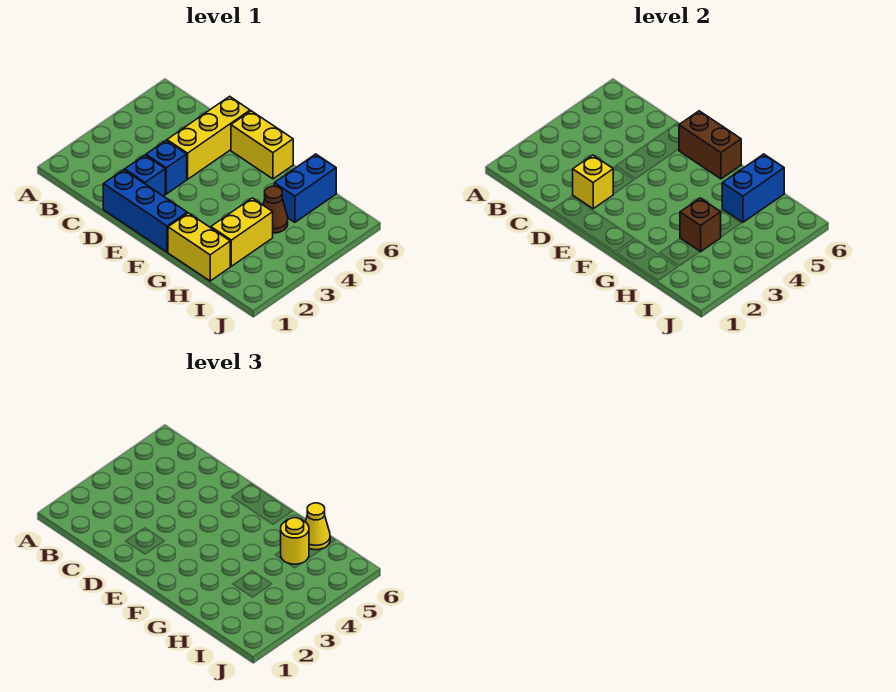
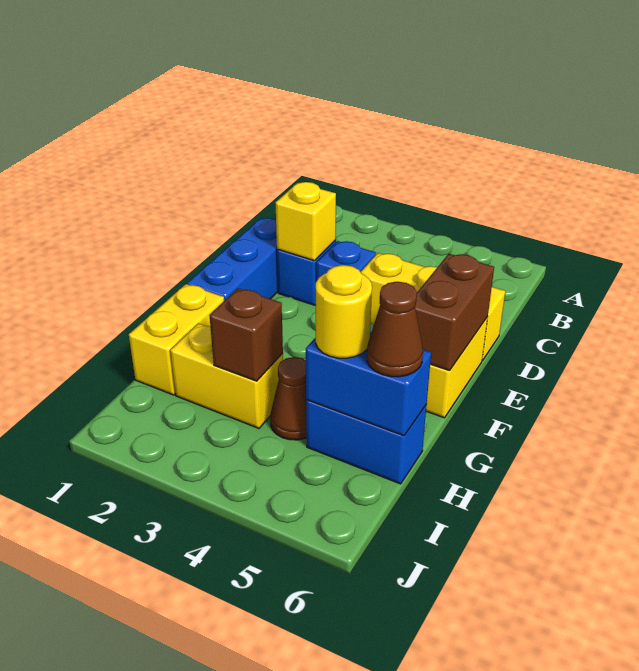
yellow cone H6 level 3 -> brown cone H6 level 3

